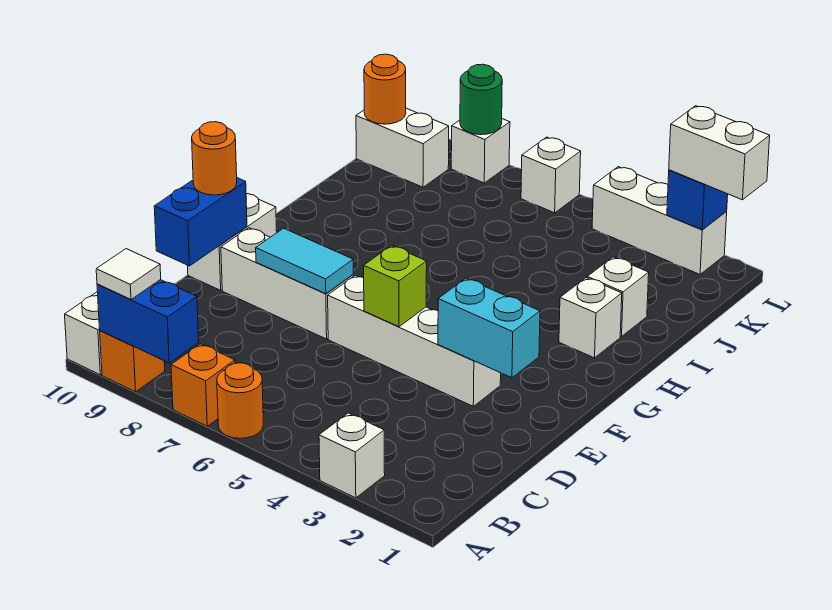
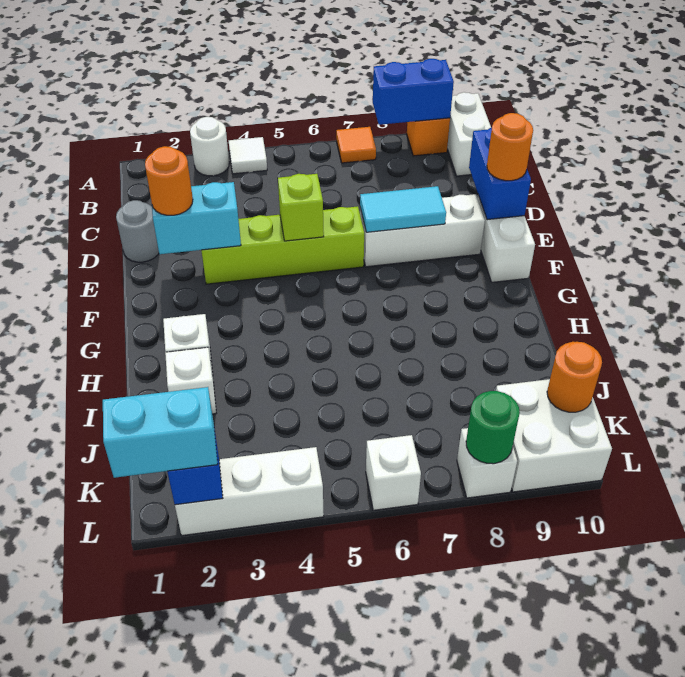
white brick A3 level 1 -> white round brick A3 level 1
orange round brick A6 level 1 -> orange round brick E2 level 3
orange brick A7 level 1 -> orange tile A7 level 1
white tile A9 level 3 -> white tile A4 level 1
none -> grey round brick D1 level 1
white brick E3:E6 level 1 -> lime brick E3:E6 level 1
white brick K9:K10 level 1 -> white brick K9:L10 level 1
white brick L1:L2 level 3 -> cyan brick L1:L2 level 3

